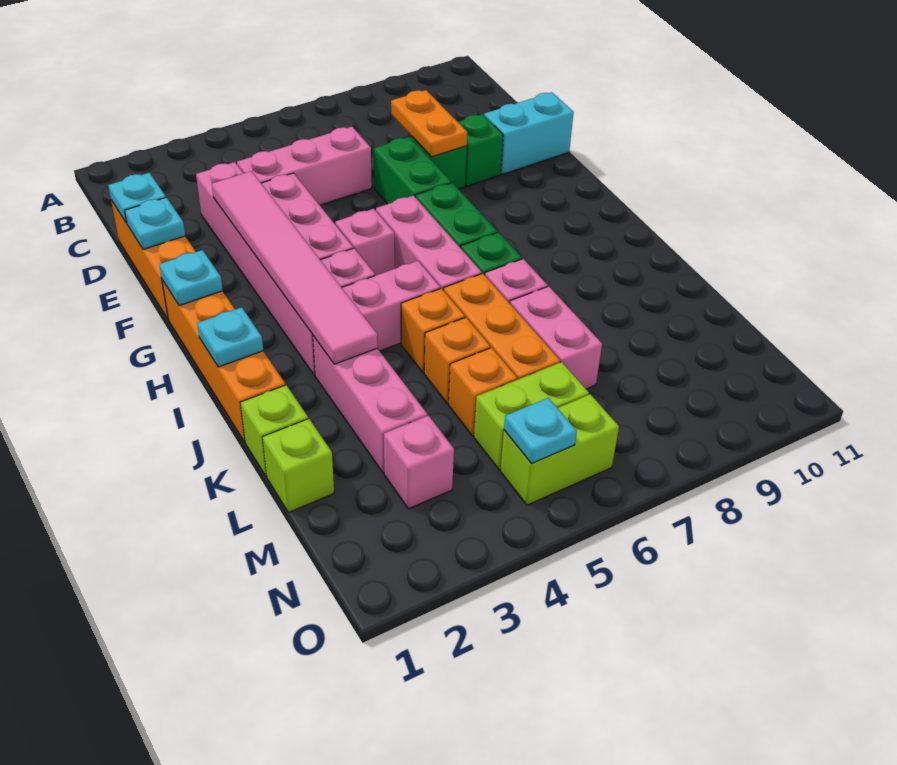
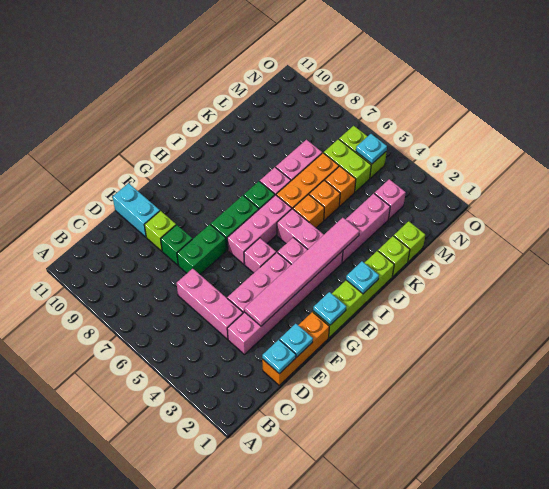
orange plate D8:E8 level 2 -> none
green brick E9 level 1 -> lime brick E9 level 1
orange brick G1:J1 level 1 -> lime brick G1:J1 level 1

